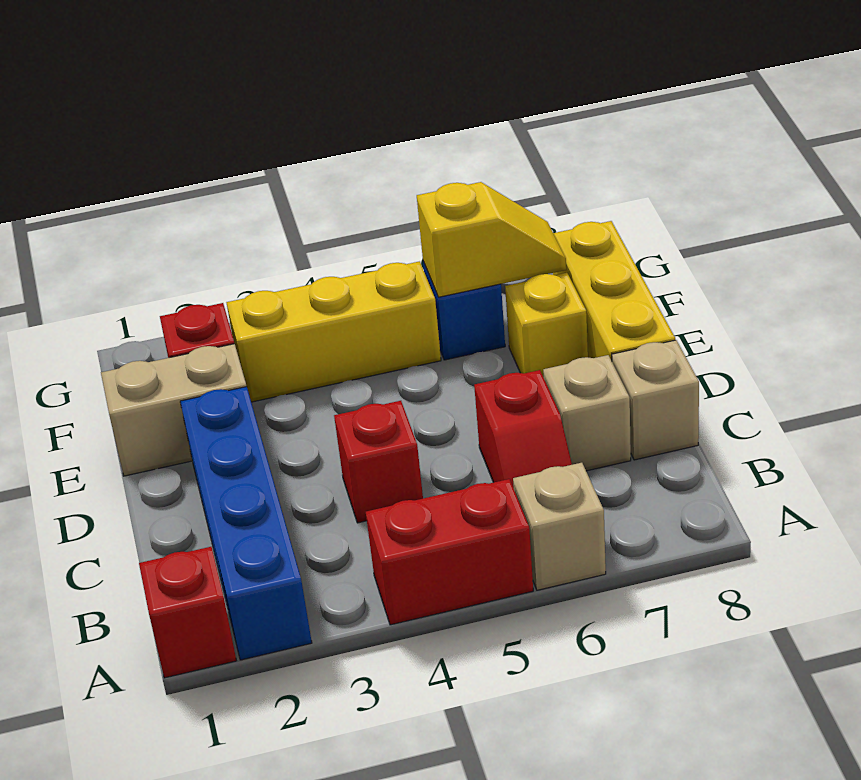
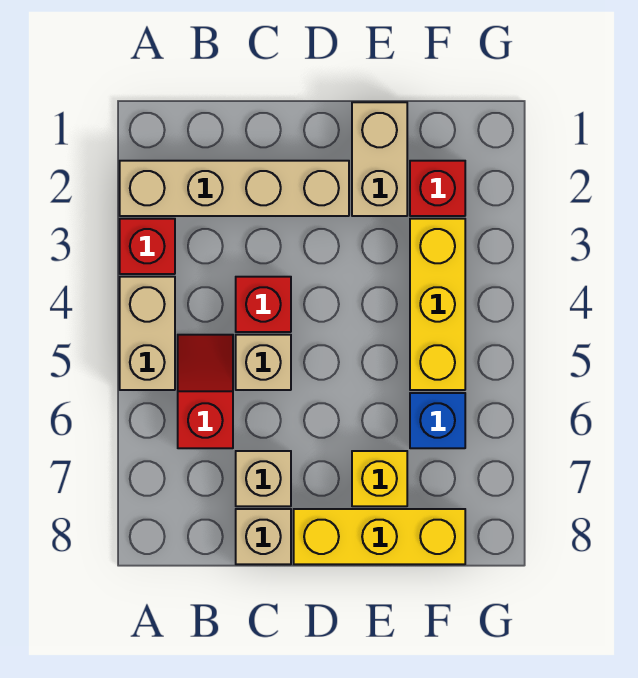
red brick A1 level 1 -> red brick A3 level 1
blue brick A2:D2 level 1 -> tan brick A2:D2 level 1
red brick A4:A5 level 1 -> tan brick A4:A5 level 1
tan brick A6 level 1 -> tan brick C5 level 1
red slope B6:C6 level 1 top C -> red slope B5:B6 level 1 top 6
yellow slope F6:F7 level 2 top 6 -> none

